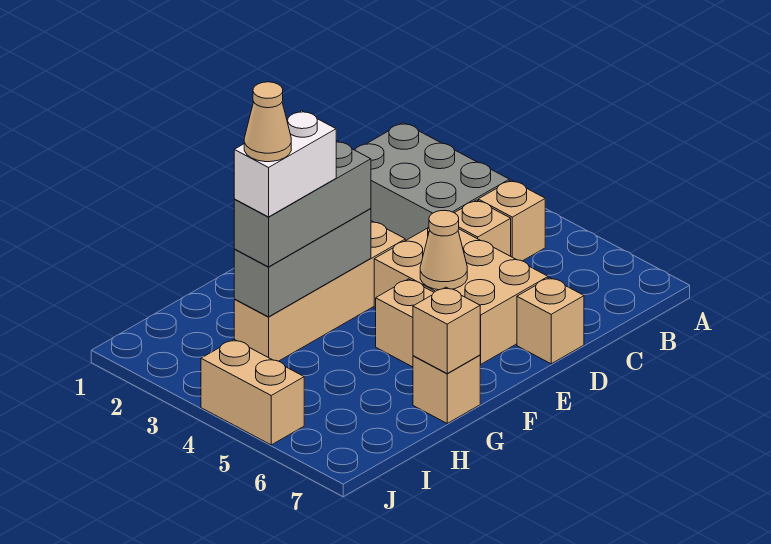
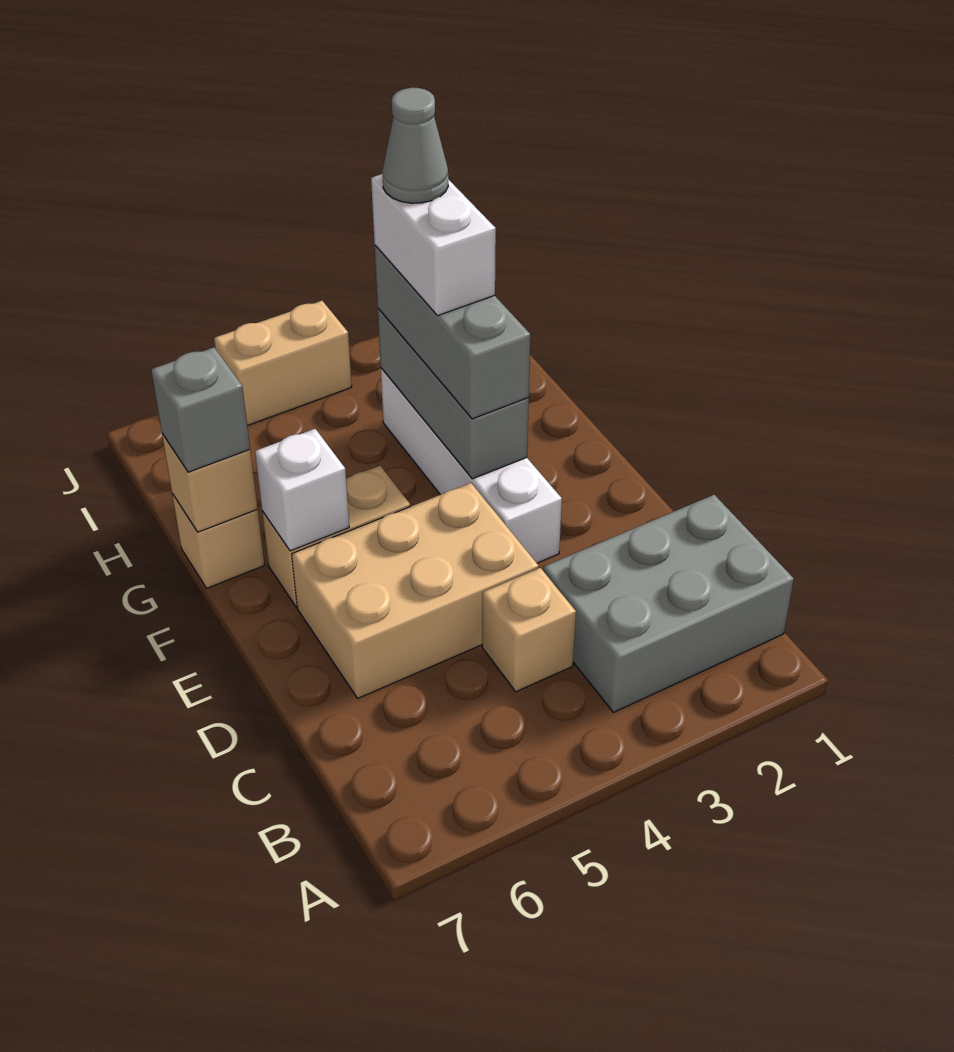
tan brick B4 level 1 -> none
tan brick D7 level 1 -> none
tan brick E3:H3 level 1 -> white brick E3:H3 level 1
tan cone E5 level 2 -> none
none -> white brick F6 level 2
none -> grey brick G7 level 3
tan cone H3 level 5 -> grey cone H3 level 5

